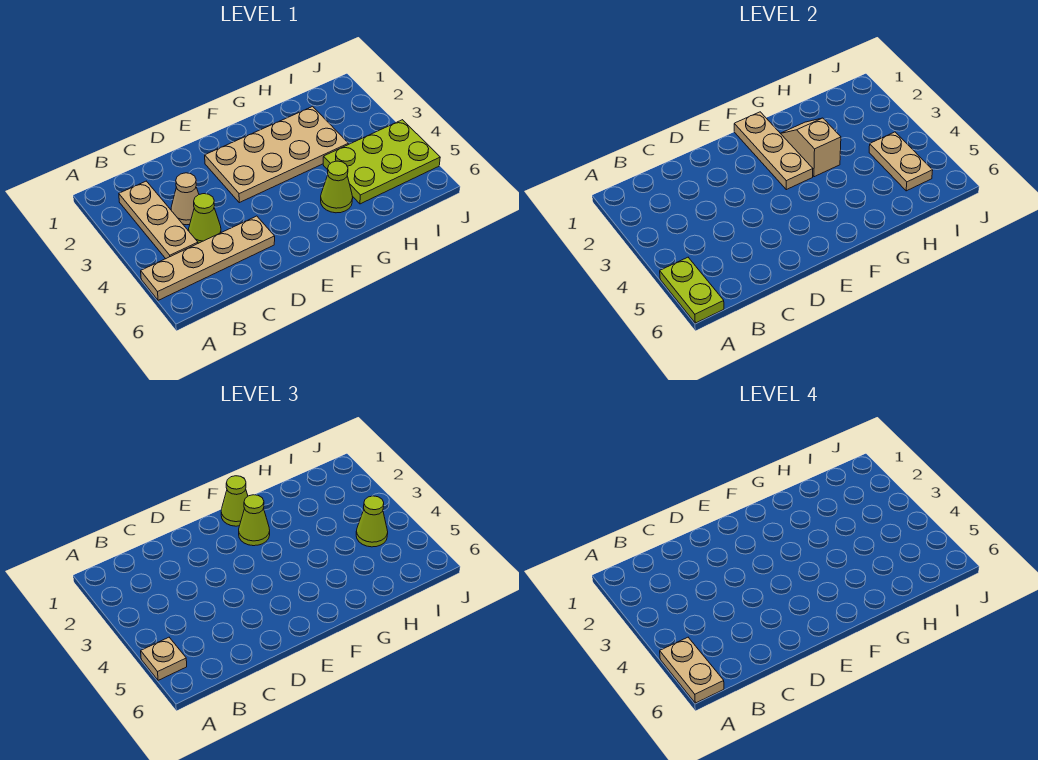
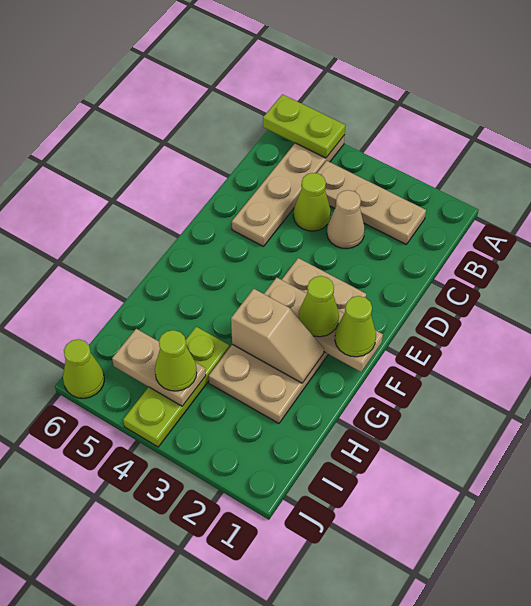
tan plate A5 level 3 -> none
tan plate A5:A6 level 4 -> none
lime cone G5 level 1 -> lime cone J6 level 1
lime plate H4:J5 level 1 -> lime plate H4:J4 level 1

